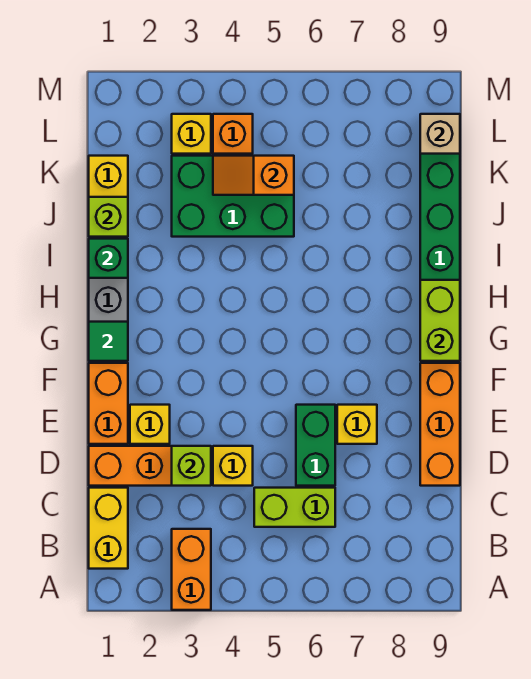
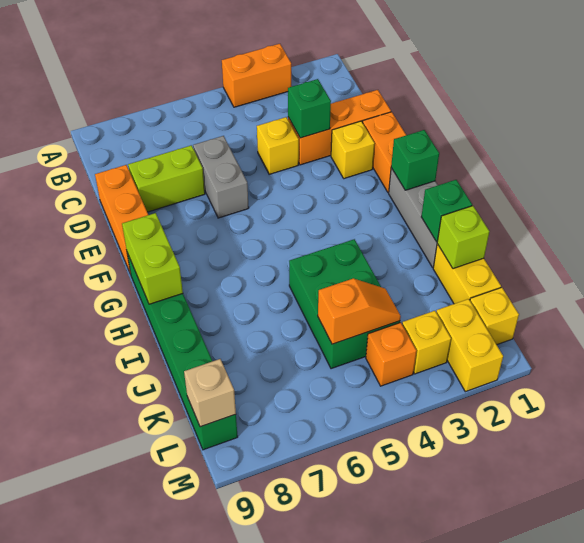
orange brick A3:B3 level 1 -> orange brick A3:A4 level 1
yellow brick B1:C1 level 1 -> yellow brick L2:M2 level 1
lime brick C5:C6 level 1 -> lime brick D7:D8 level 1
lime brick D3 level 2 -> green brick D3 level 2
green brick D6:E6 level 1 -> grey brick D6:E6 level 1
yellow brick E7 level 1 -> yellow brick L1 level 1
green tile G1 level 2 -> green brick G1 level 2
green brick J3:K5 level 1 -> green brick I4:K5 level 1

